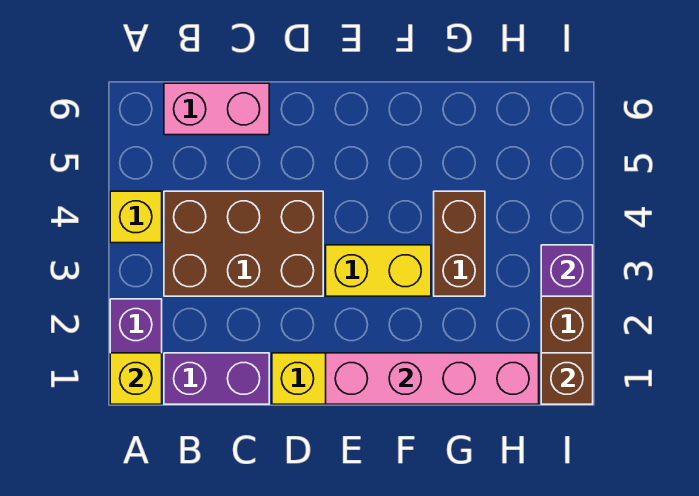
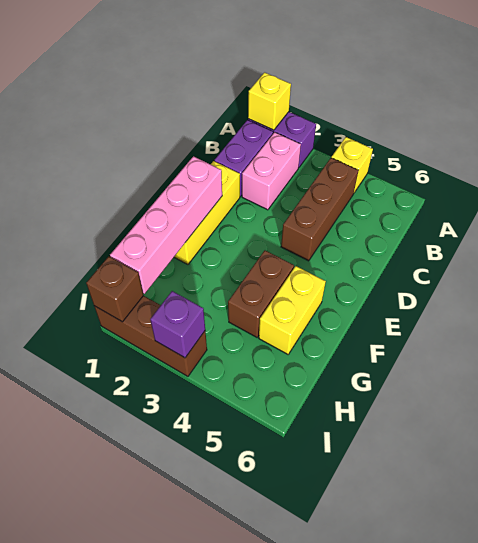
brown brick B3:D4 level 1 -> brown brick B4:D4 level 1
pink brick B6:C6 level 1 -> pink brick B2:C2 level 1
yellow brick E3:F3 level 1 -> yellow brick F5:G5 level 1
brown brick G3:G4 level 1 -> brown brick F4:G4 level 1

